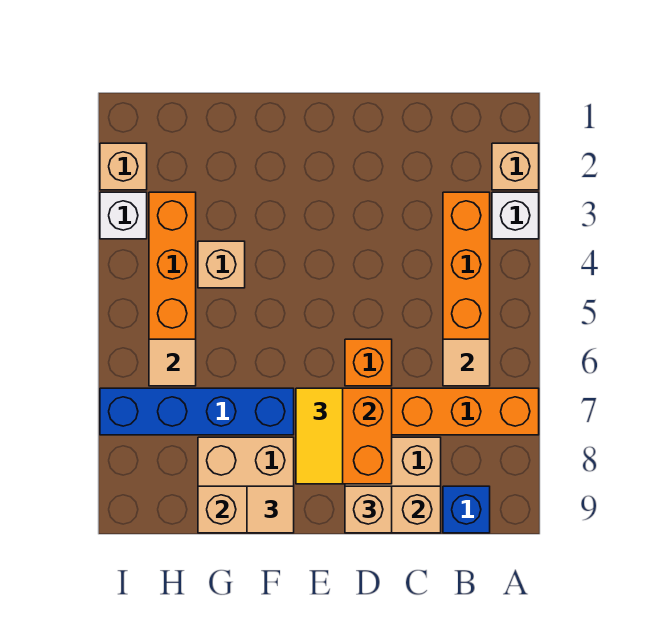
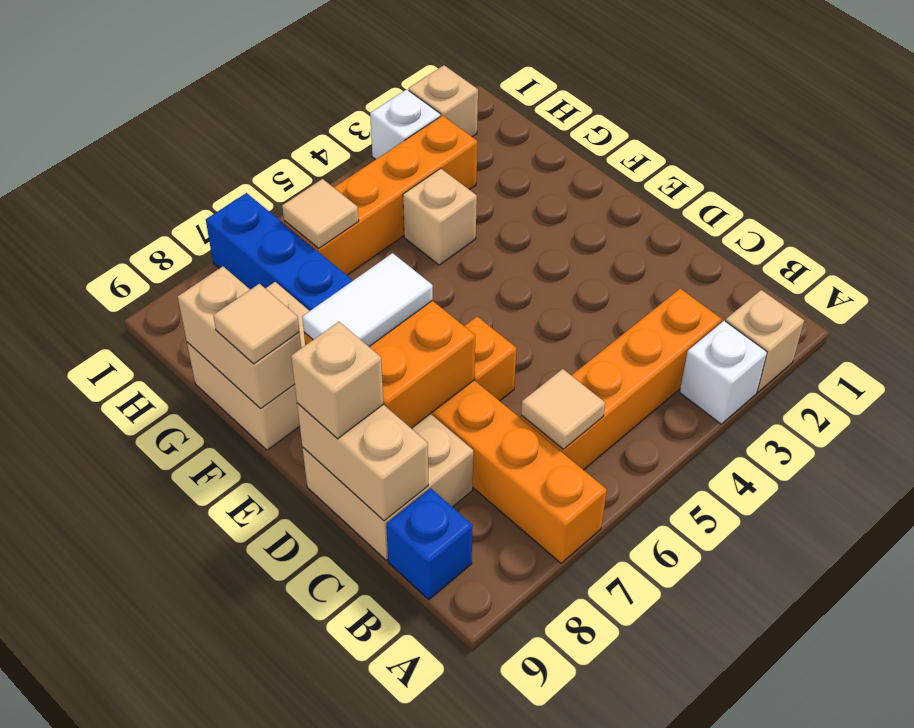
yellow tile E7:E8 level 3 -> white tile E7:E8 level 3

